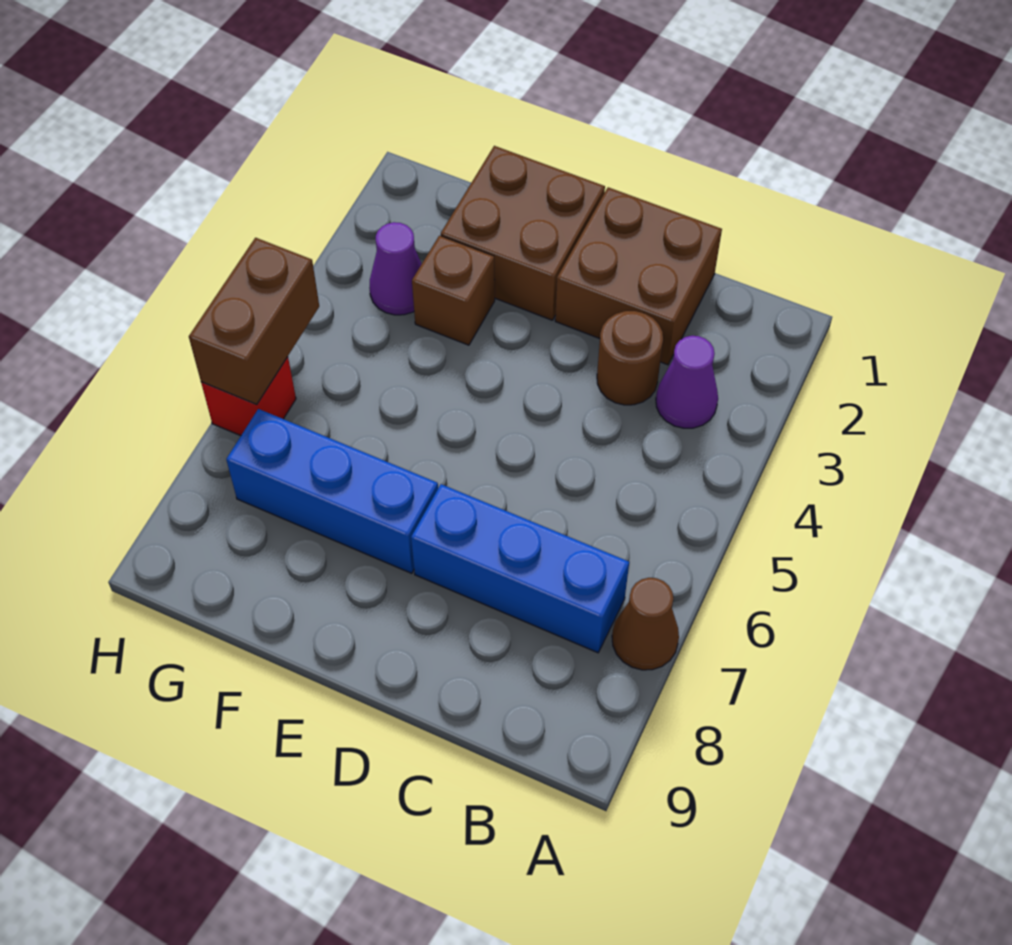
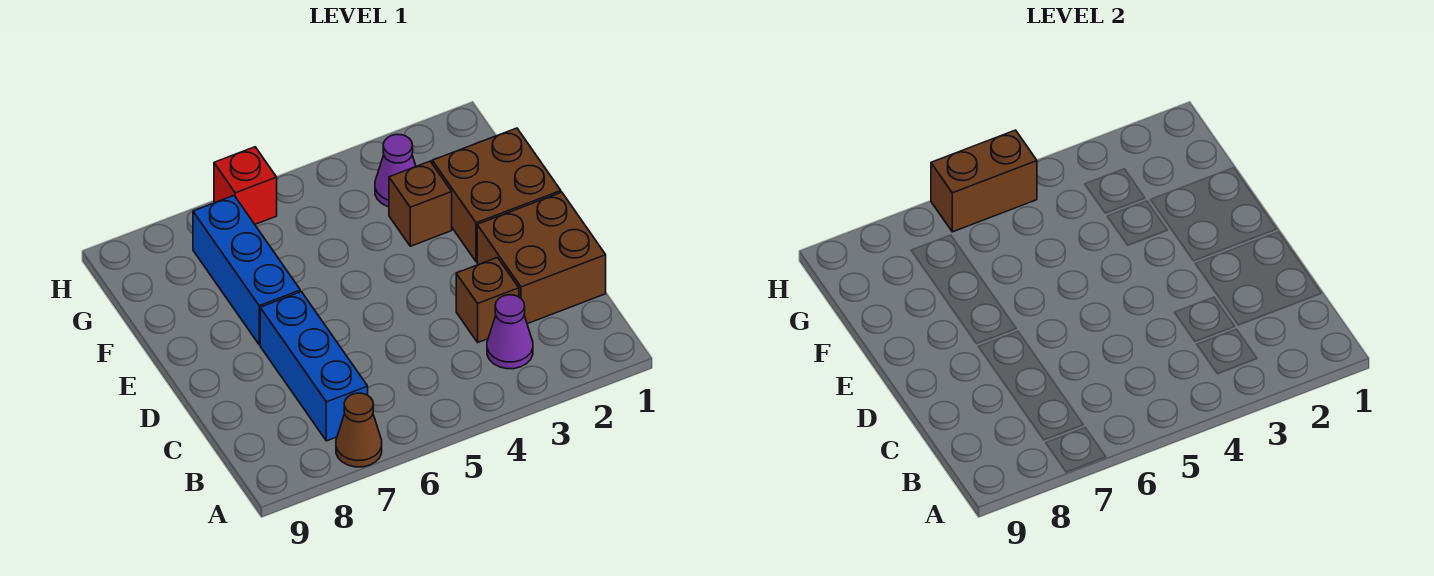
brown round brick C3 level 1 -> brown brick C3 level 1

